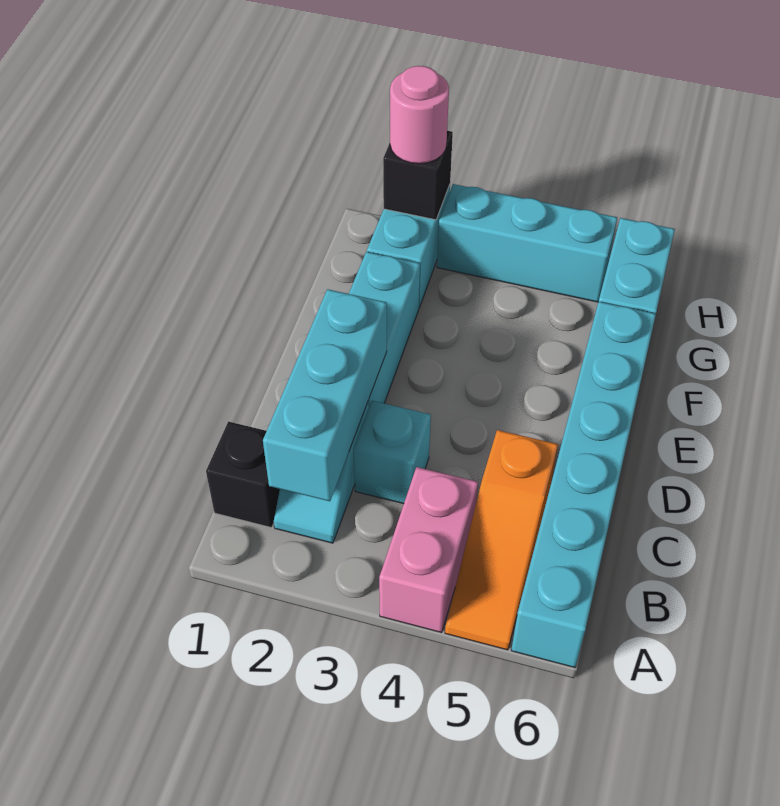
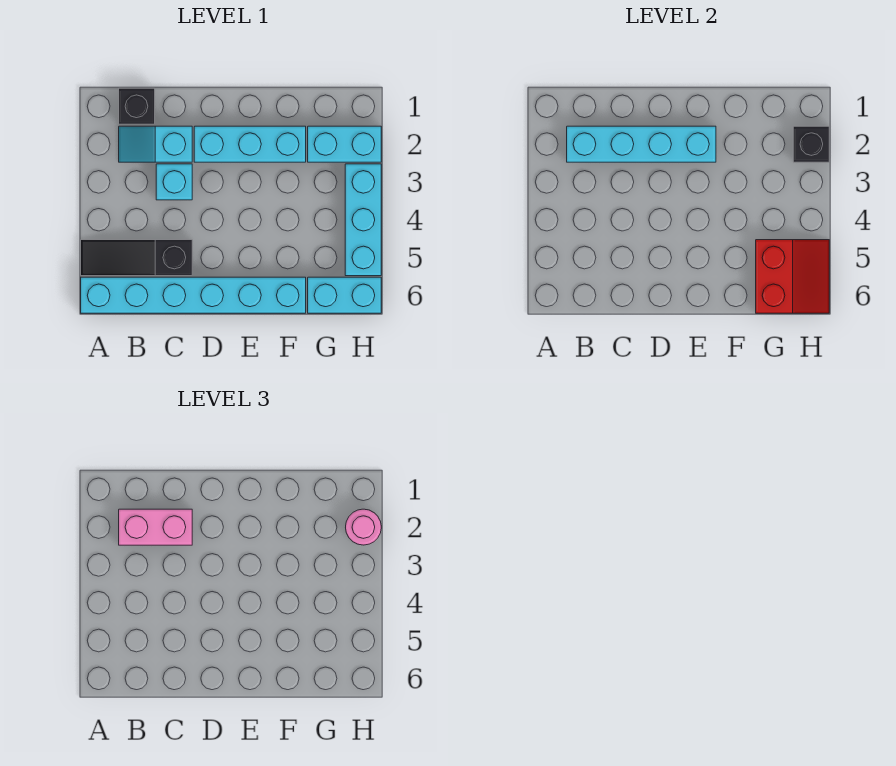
pink brick A4:B4 level 1 -> pink brick B2:C2 level 3
orange slope A5:C5 level 1 top C -> black slope A5:C5 level 1 top C
cyan brick B2:D2 level 2 -> cyan brick B2:E2 level 2
none -> red slope G5:H6 level 2 top G

